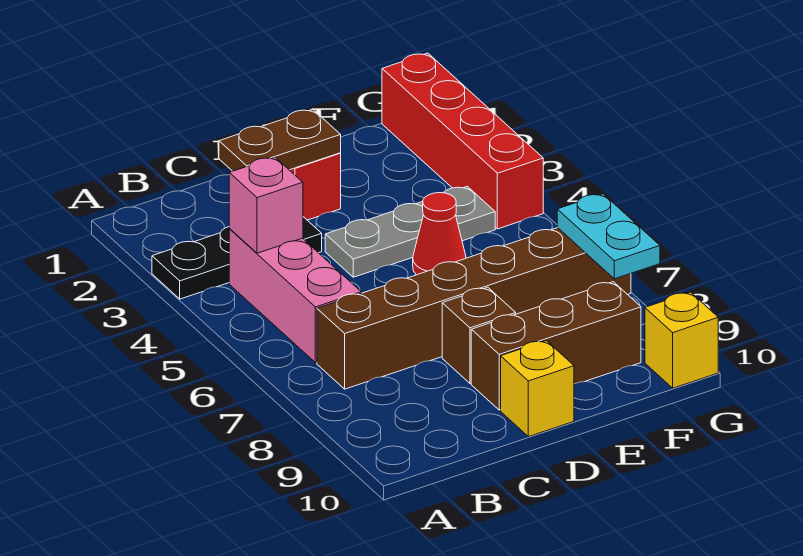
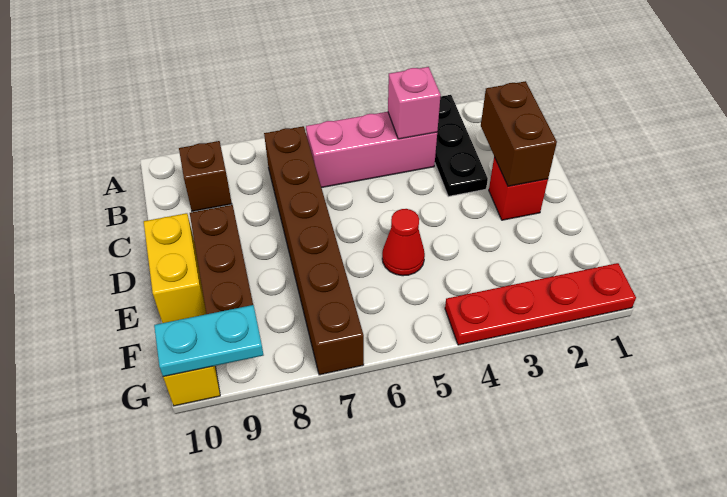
brown plate C2:D2 level 2 -> brown brick C2:D2 level 2
grey plate D4:F4 level 1 -> none
brown brick D8 level 1 -> brown brick B9 level 1
yellow brick D10 level 1 -> yellow brick D10:E10 level 1
red brick G1:G4 level 1 -> red plate G1:G4 level 1
cyan plate G7:G8 level 2 -> cyan plate G9:G10 level 2

